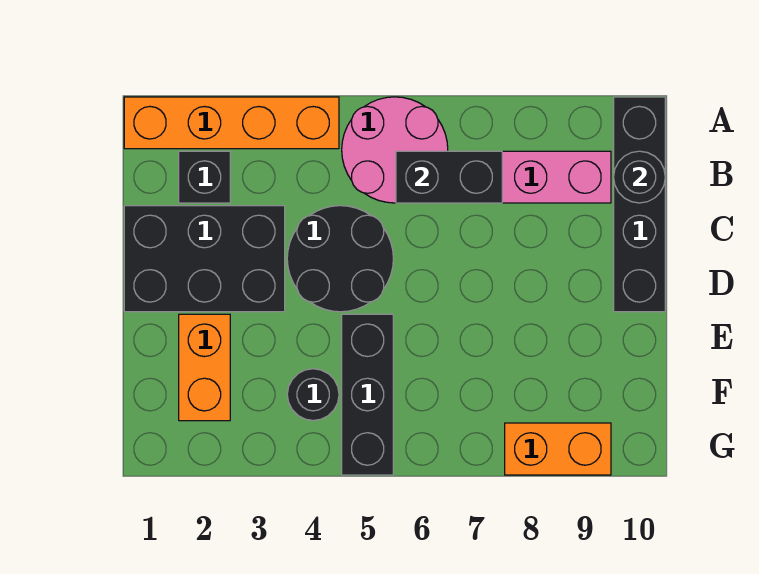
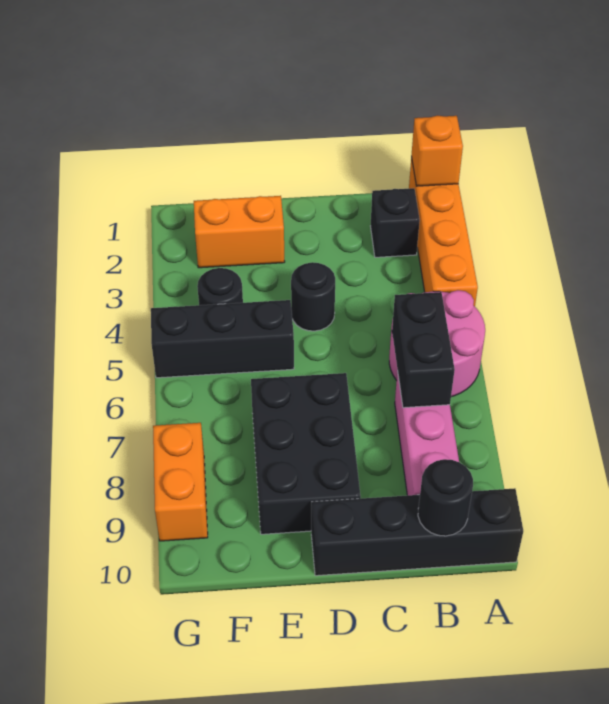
none -> orange brick A1 level 2
black brick C1:D3 level 1 -> black brick D7:E9 level 1
black round brick C4:D5 level 1 -> black round brick D4 level 1

